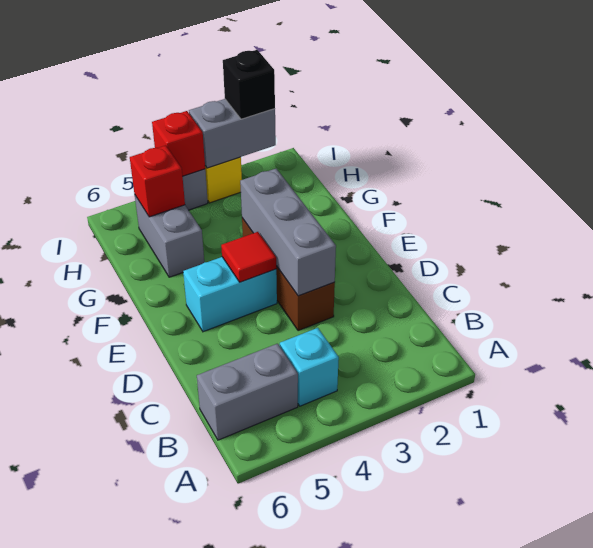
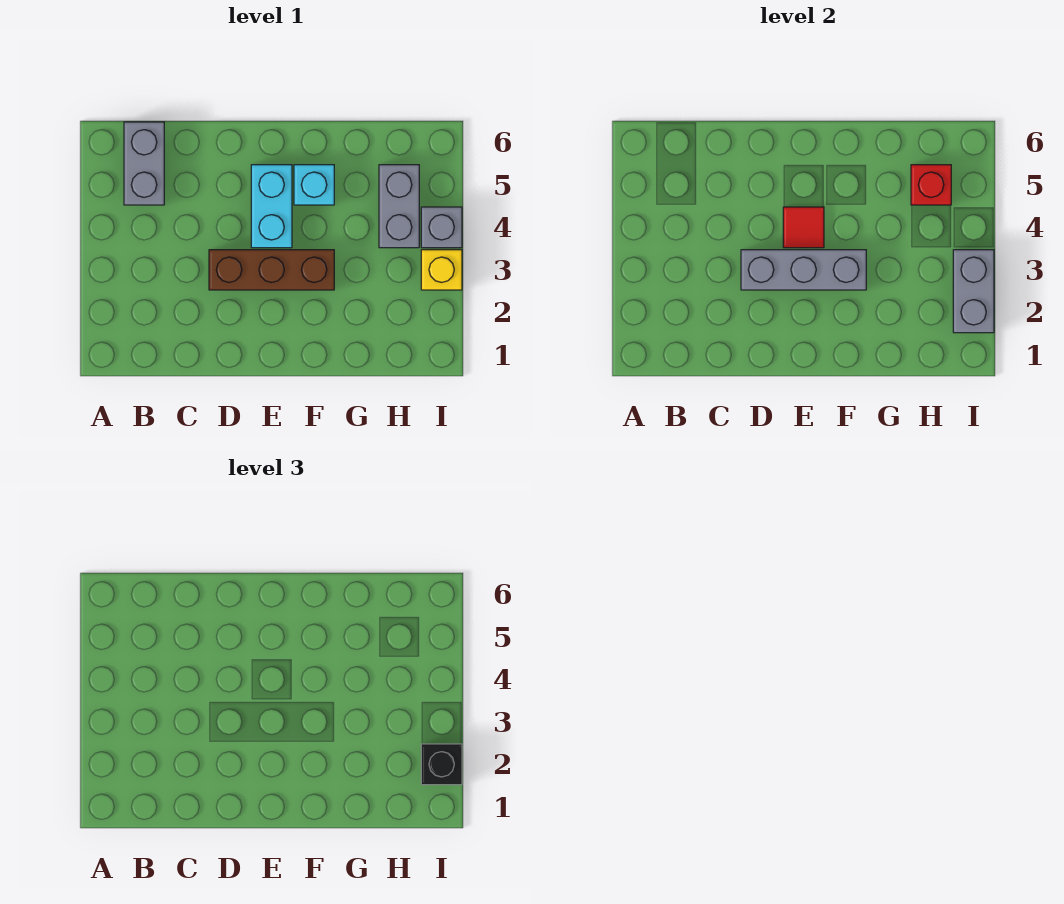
cyan brick B4 level 1 -> cyan brick F5 level 1
grey brick G5:H5 level 1 -> grey brick H4:H5 level 1
red brick I4 level 2 -> none

